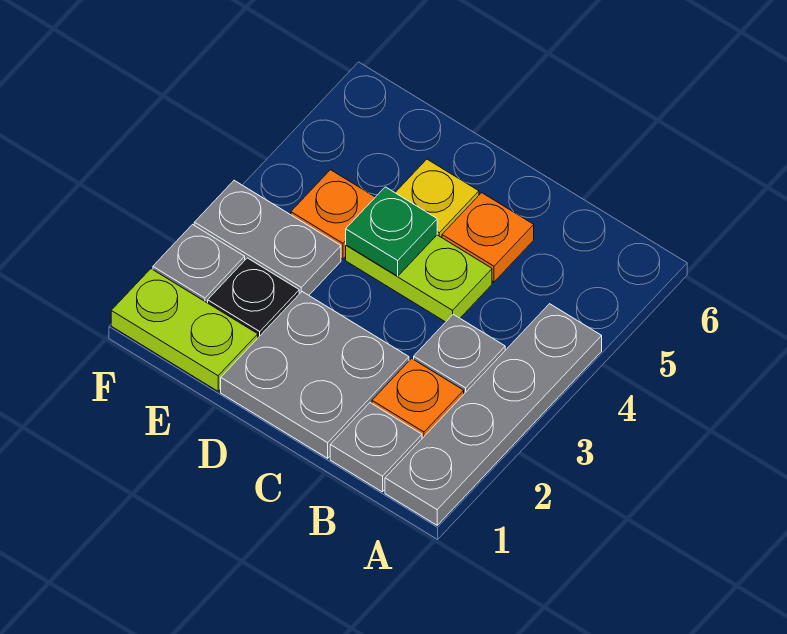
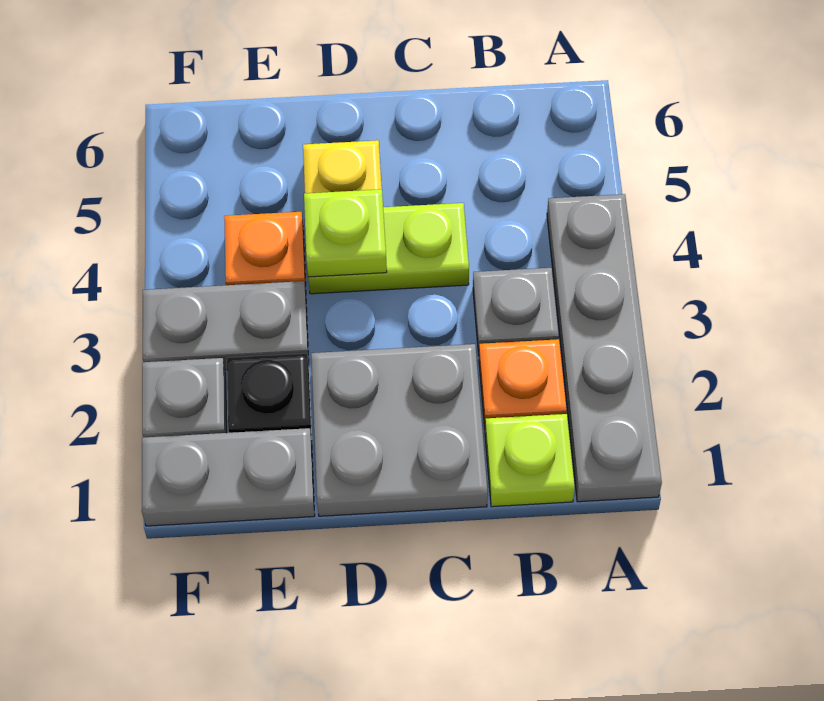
grey plate B1 level 1 -> lime plate B1 level 1
orange plate C5 level 1 -> none
green plate D4 level 2 -> lime plate D4 level 2
lime plate E1:F1 level 1 -> grey plate E1:F1 level 1

